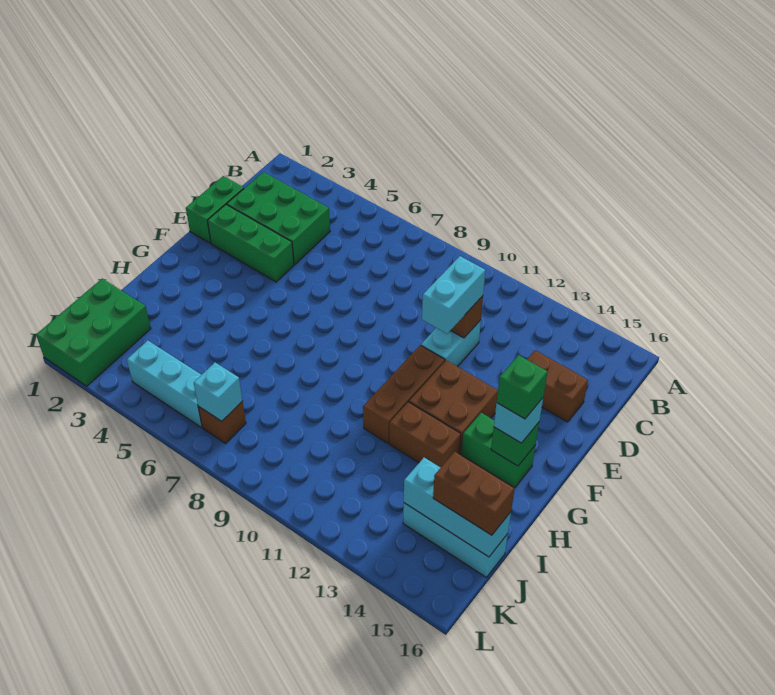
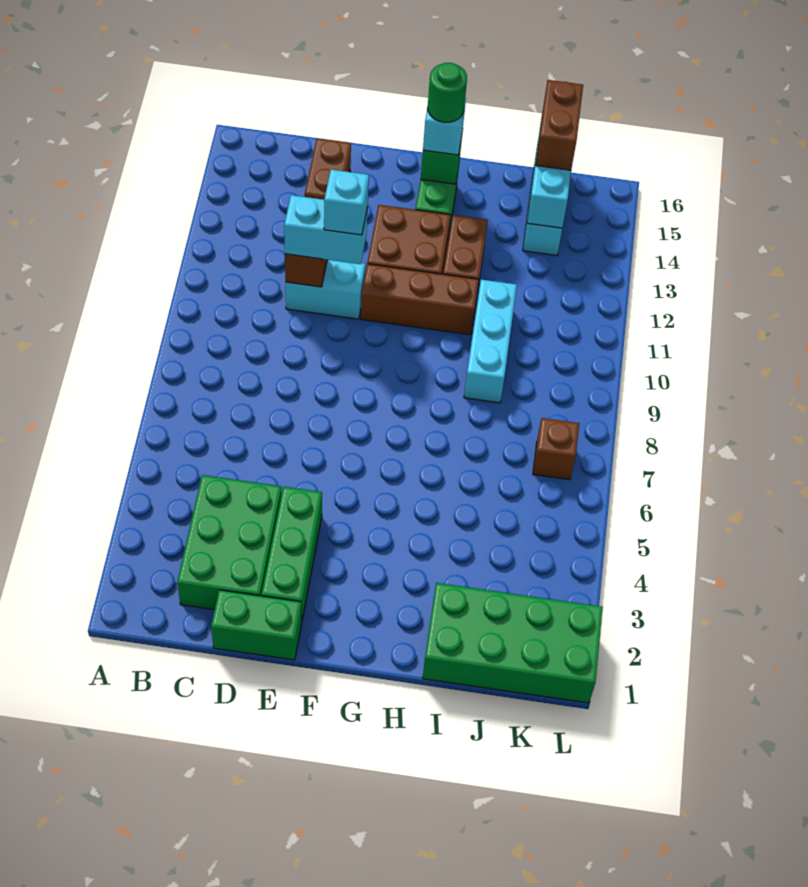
green brick G15 level 4 -> green round brick G15 level 4
green brick J1:L2 level 1 -> green brick I1:L2 level 1
cyan brick K4:K6 level 1 -> cyan brick I9:I11 level 1
cyan brick K7 level 2 -> cyan brick E11 level 4

